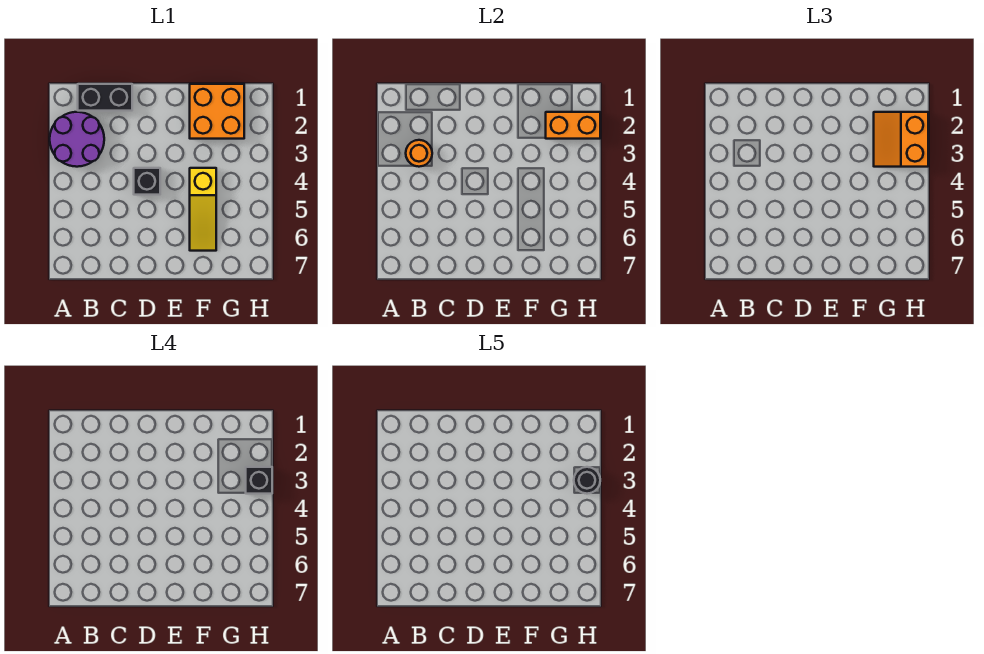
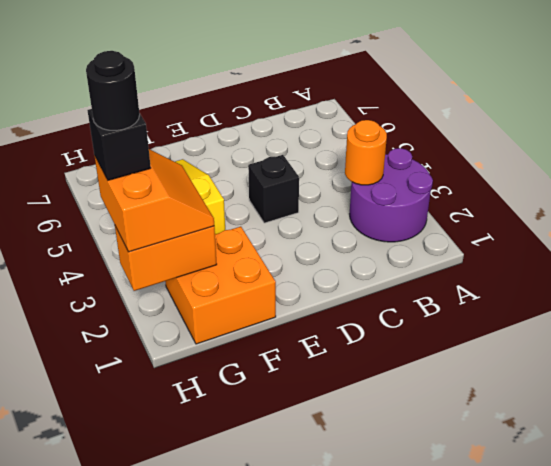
black brick B1:C1 level 1 -> none

